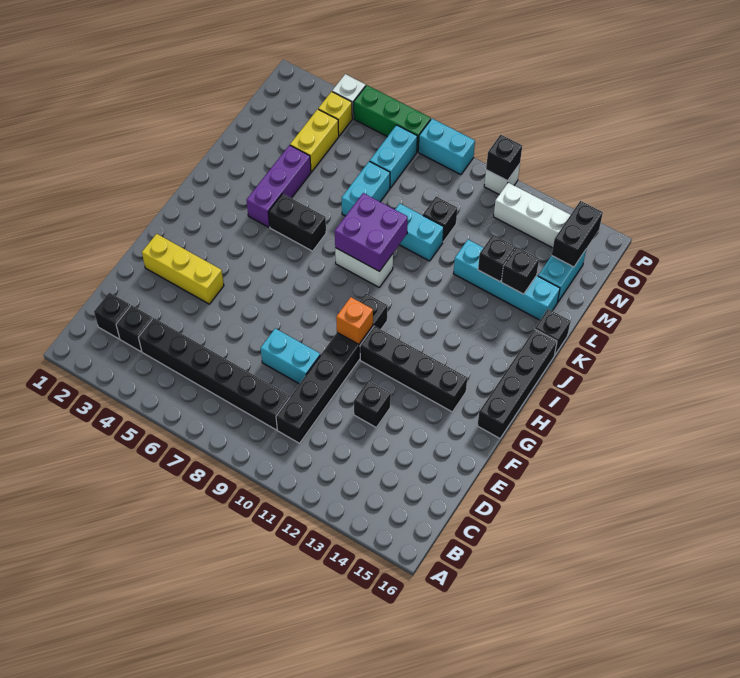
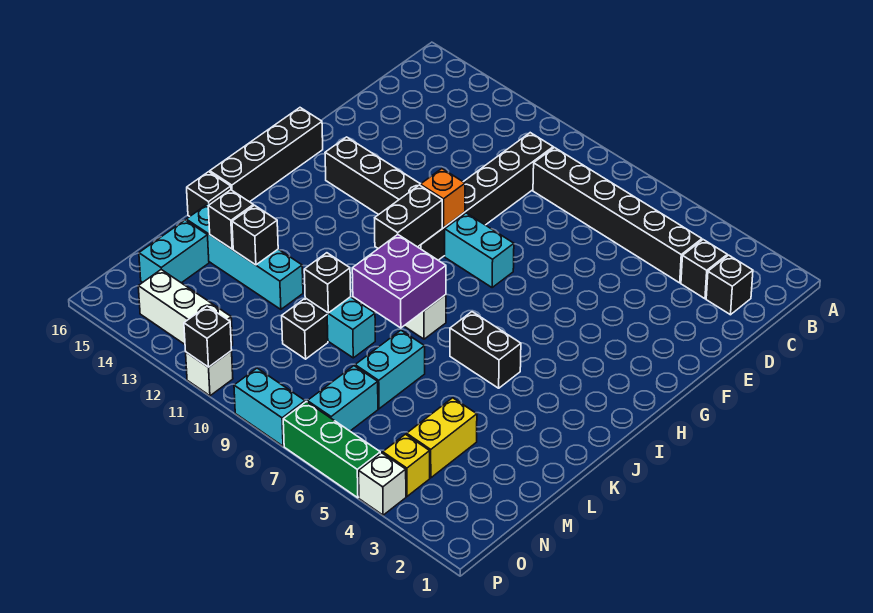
cyan brick E8:E9 level 1 -> cyan brick G8:G9 level 1
black brick E12 level 1 -> black brick L10 level 2
yellow brick F2:F4 level 1 -> none
purple brick J4:L4 level 1 -> none
black brick N15:O15 level 2 -> black brick H10:I10 level 2

